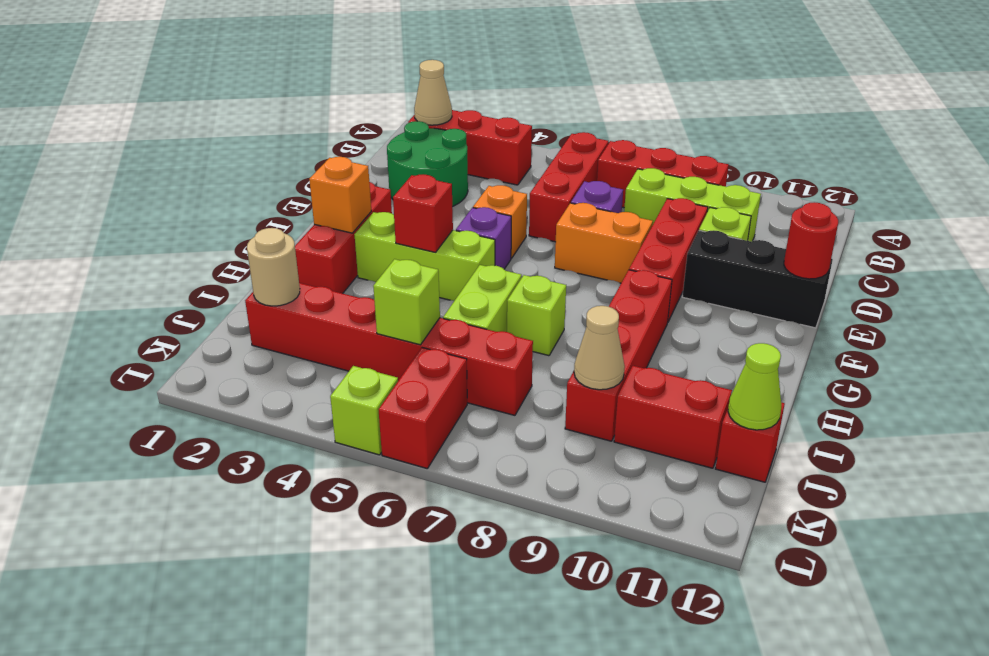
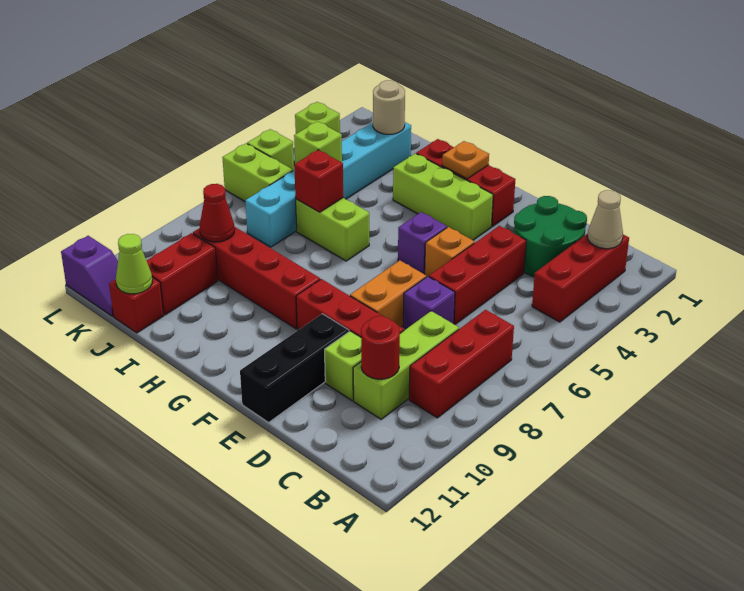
red brick B6:D6 level 1 -> red brick D4:D6 level 1
red round brick E12 level 2 -> red round brick C10 level 2
orange brick G2 level 2 -> orange plate G2 level 2
lime brick G3:G5 level 1 -> lime brick F3:H3 level 1
red brick G4 level 2 -> red brick I6 level 2
lime brick H7 level 1 -> lime brick L3 level 1
red brick J2:J7 level 1 -> cyan brick J2:J7 level 1
tan cone J9 level 2 -> red cone J9 level 2
red brick K6:L6 level 1 -> lime brick K6:L6 level 1
none -> purple slope K12:L12 level 1 top L

